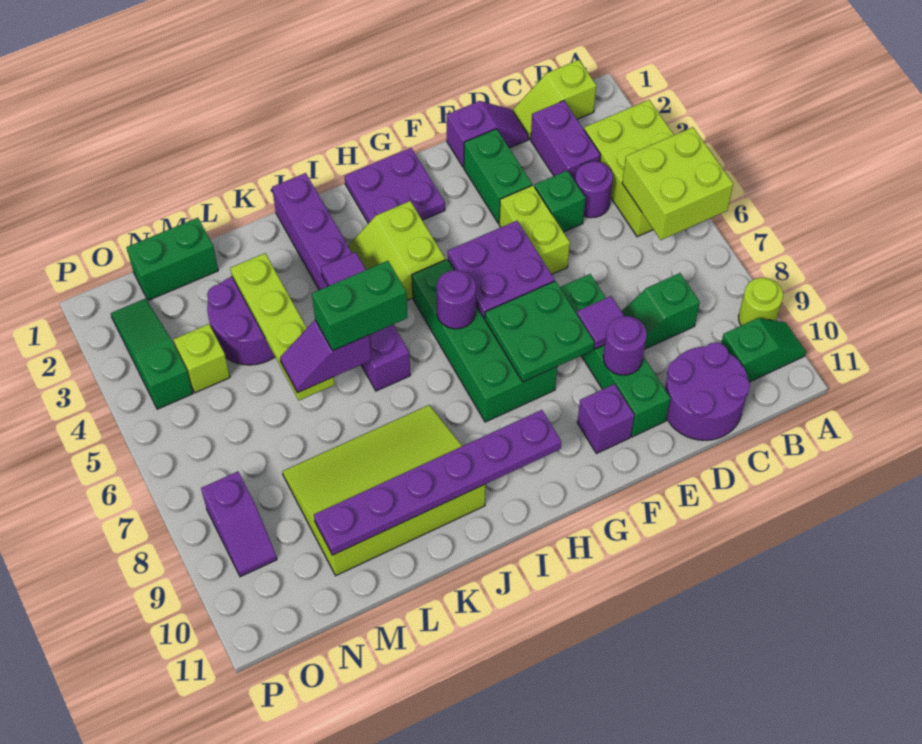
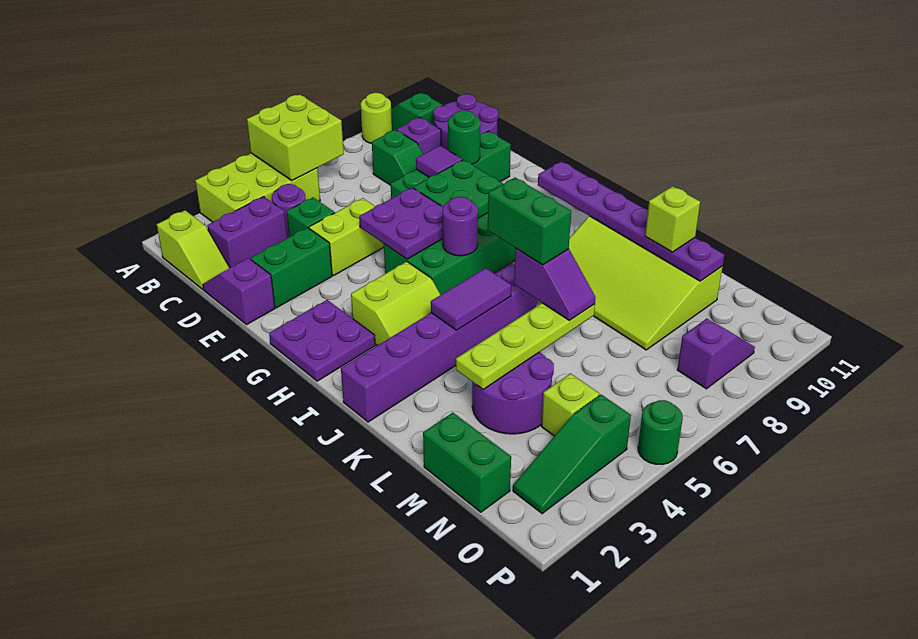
purple round brick E9 level 2 -> green round brick E9 level 2
purple brick F10 level 1 -> purple brick C9 level 1
none -> lime brick L10 level 3
none -> green round brick P5 level 1

